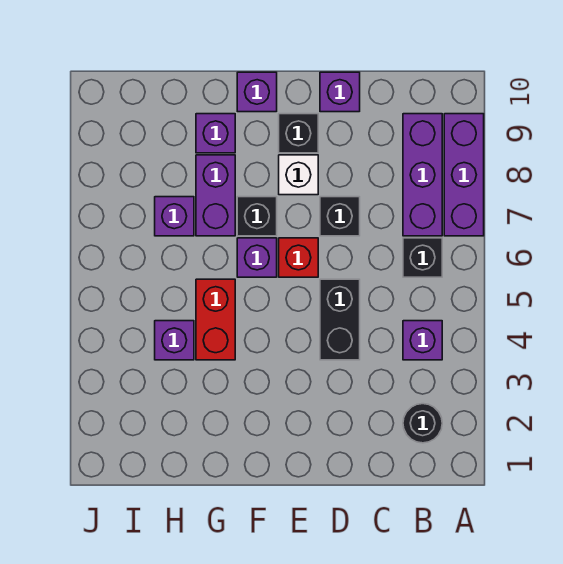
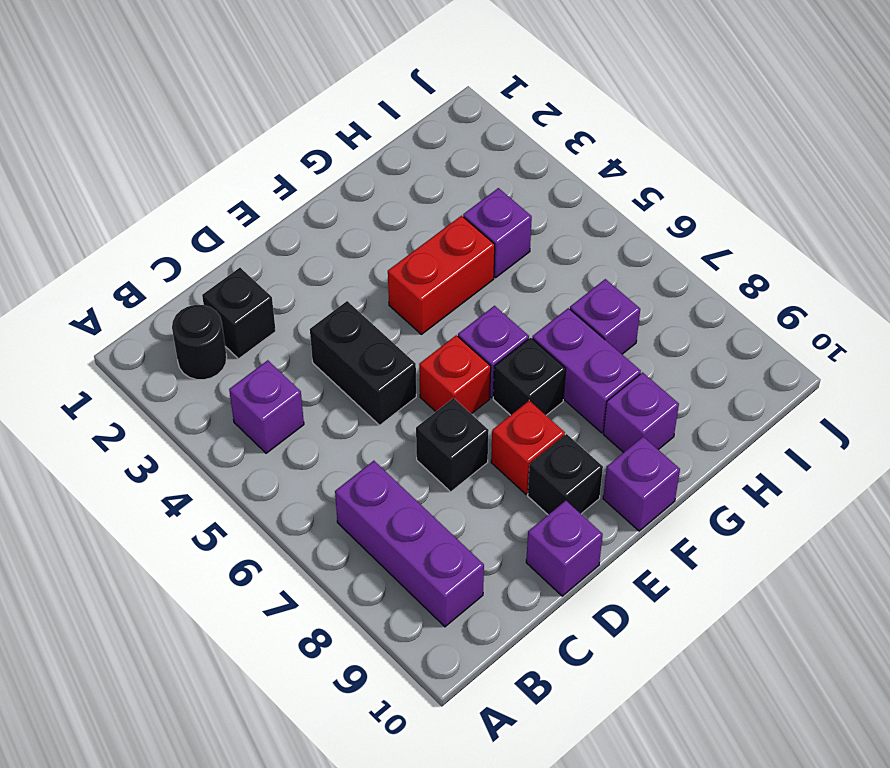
purple brick A7:A9 level 1 -> none
black brick B6 level 1 -> black brick C2 level 1
white brick E8 level 1 -> red brick E8 level 1
red brick G4:G5 level 1 -> red brick F4:G4 level 1

